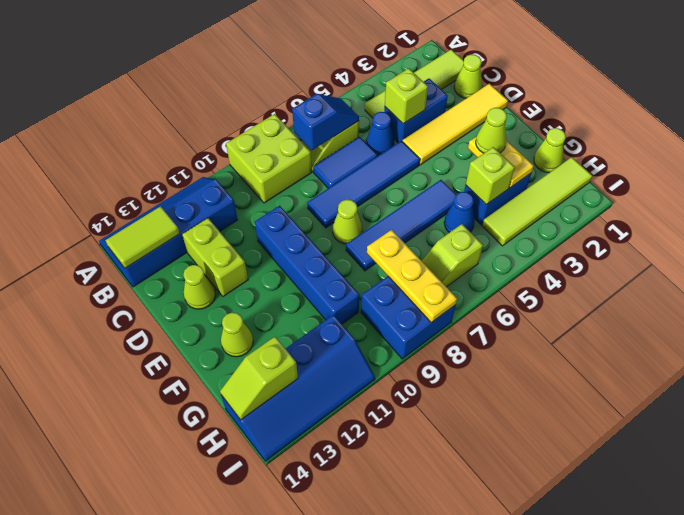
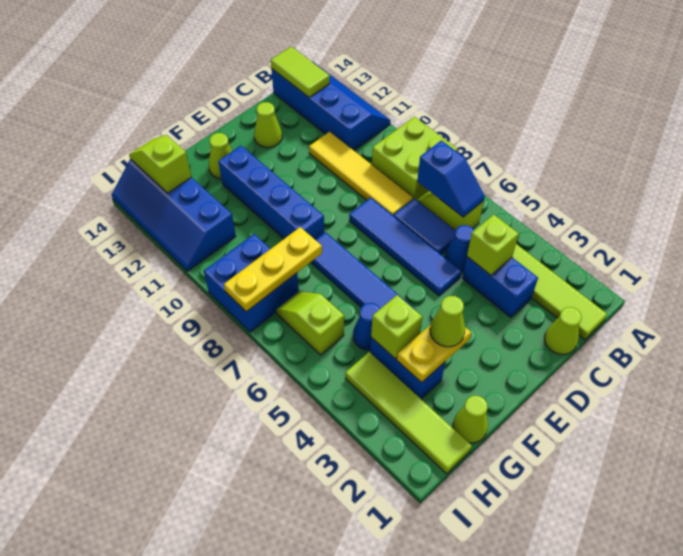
lime brick C12:D12 level 1 -> none
yellow tile D1:D4 level 1 -> yellow tile C8:C11 level 1
blue brick D10:G10 level 1 -> blue brick F9:F12 level 1
lime cone E8 level 1 -> none

